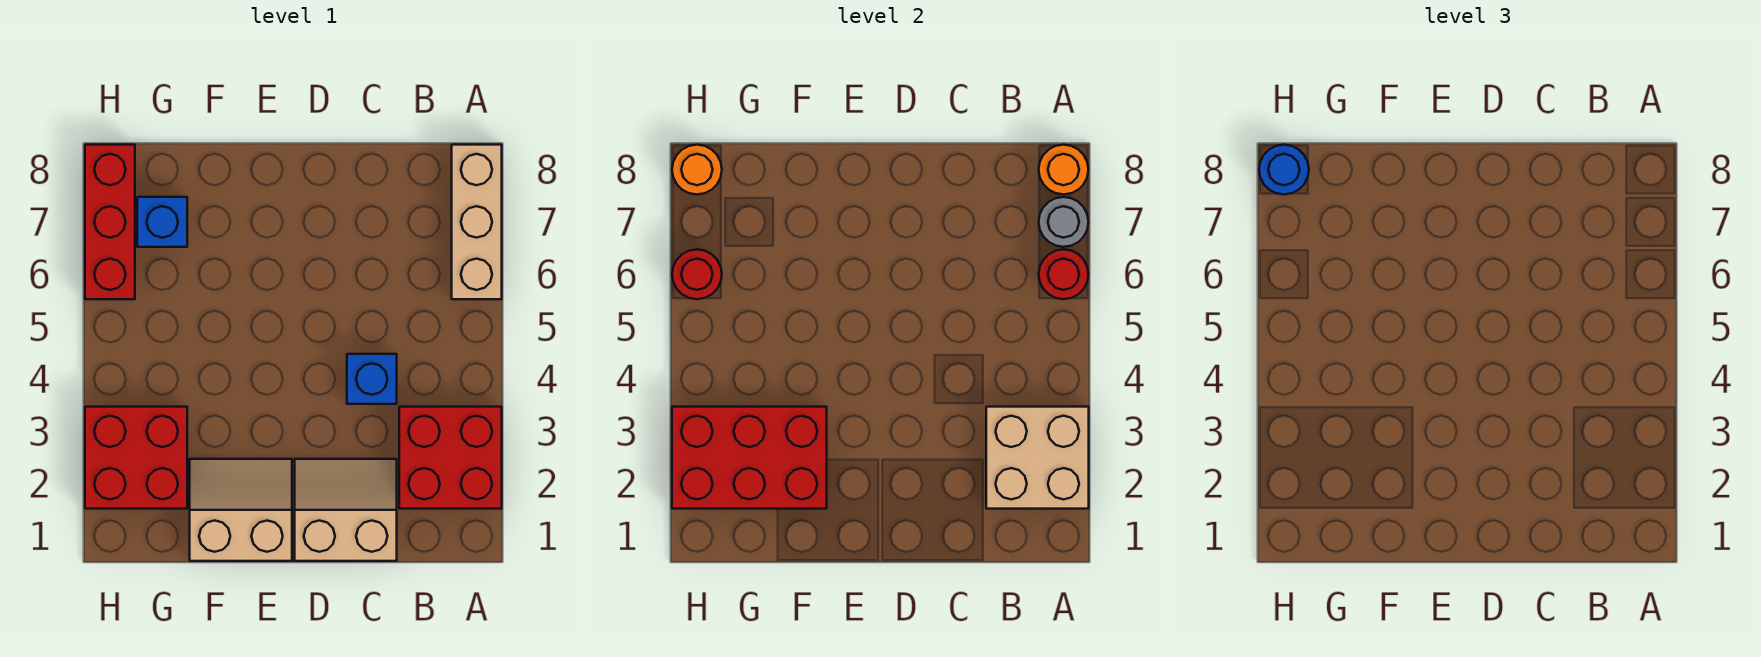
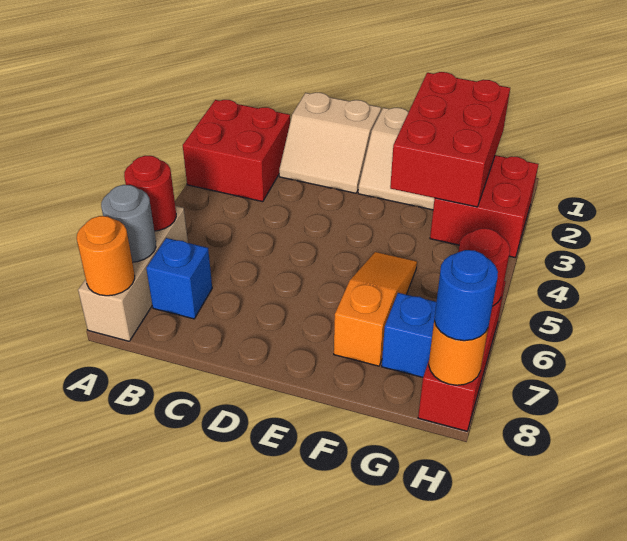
tan brick A2:B3 level 2 -> none
blue brick C4 level 1 -> blue brick B7 level 1
red brick F2:H3 level 2 -> red brick F1:G3 level 2
none -> orange slope F5:F7 level 1 top 7

